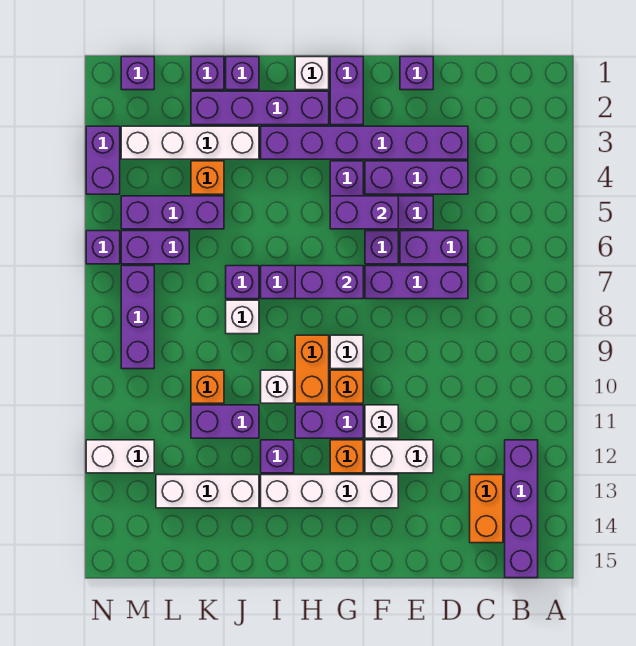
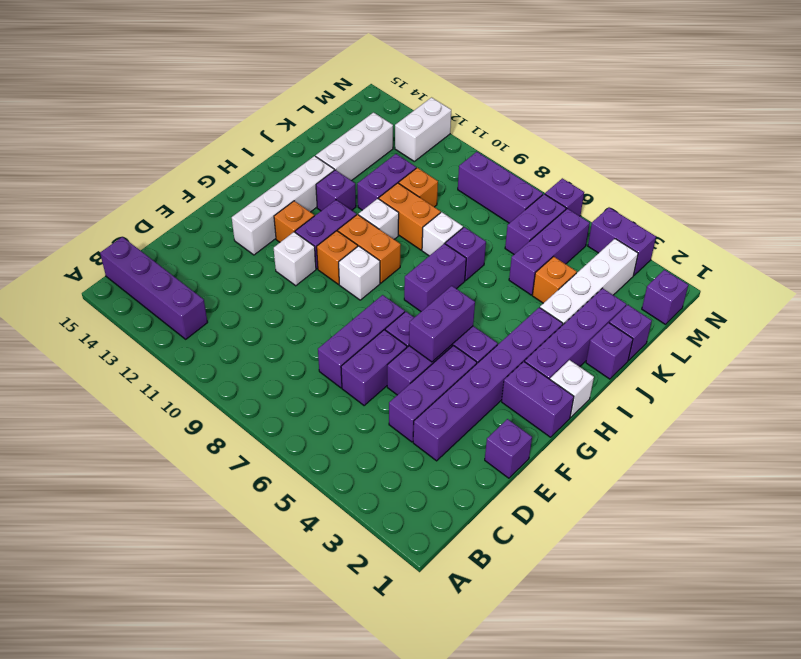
orange brick C13:C14 level 1 -> orange brick J9:J10 level 1
white brick E12:F12 level 1 -> none
purple brick G7:H7 level 2 -> none

